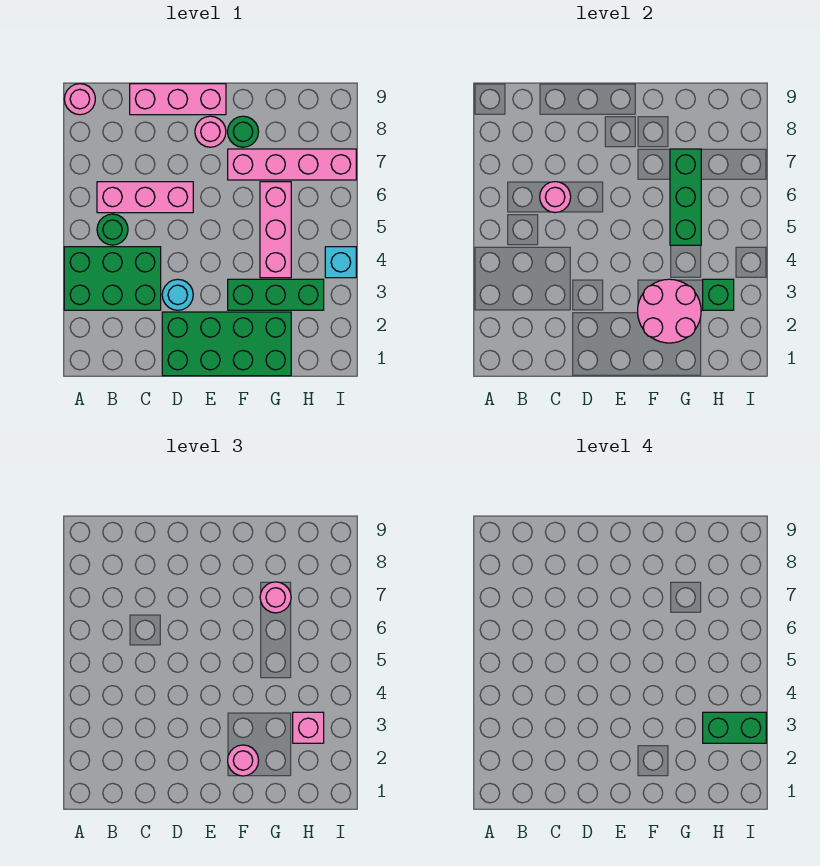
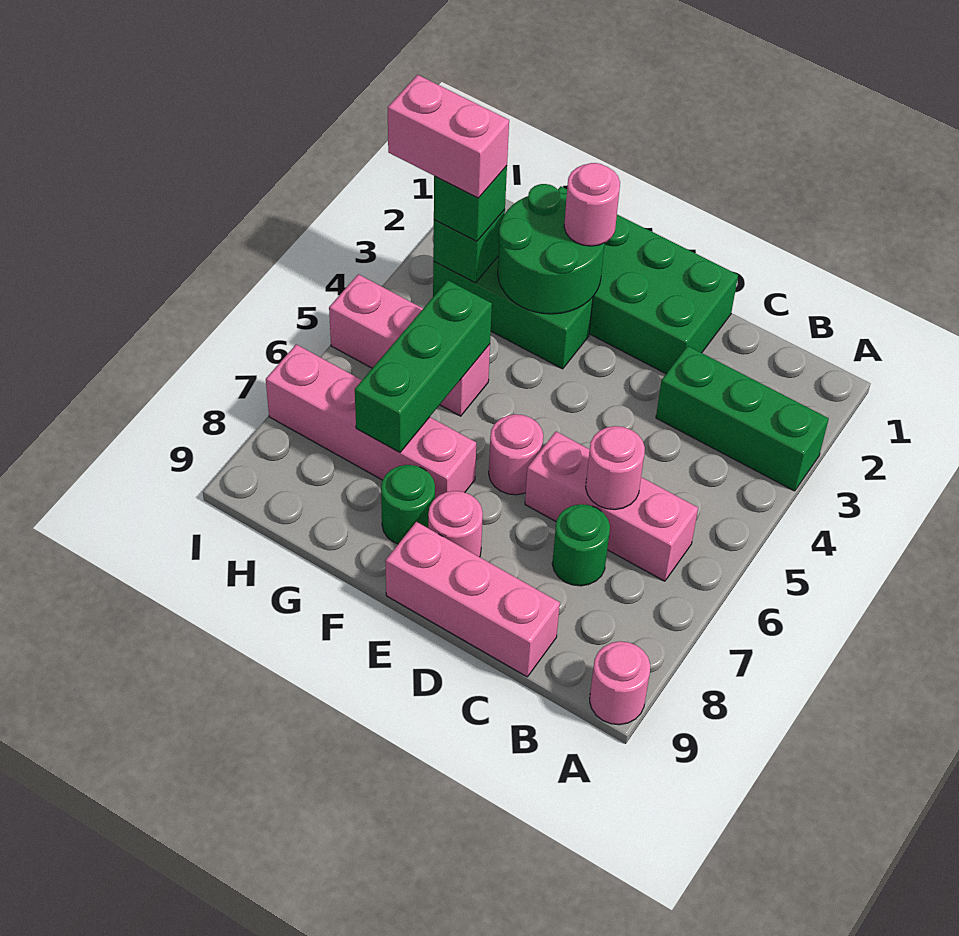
green brick A3:C4 level 1 -> green brick A3:C3 level 1
green round brick B5 level 1 -> green round brick C7 level 1
cyan round brick D3 level 1 -> none
pink round brick F2:G3 level 2 -> green round brick F2:G3 level 2
pink brick G4:G6 level 1 -> pink brick G5:I5 level 1
pink round brick G7 level 3 -> pink round brick E6 level 1
pink brick H3 level 3 -> green brick H3 level 3
green brick H3:I3 level 4 -> pink brick H3:I3 level 4
cyan brick I4 level 1 -> none

